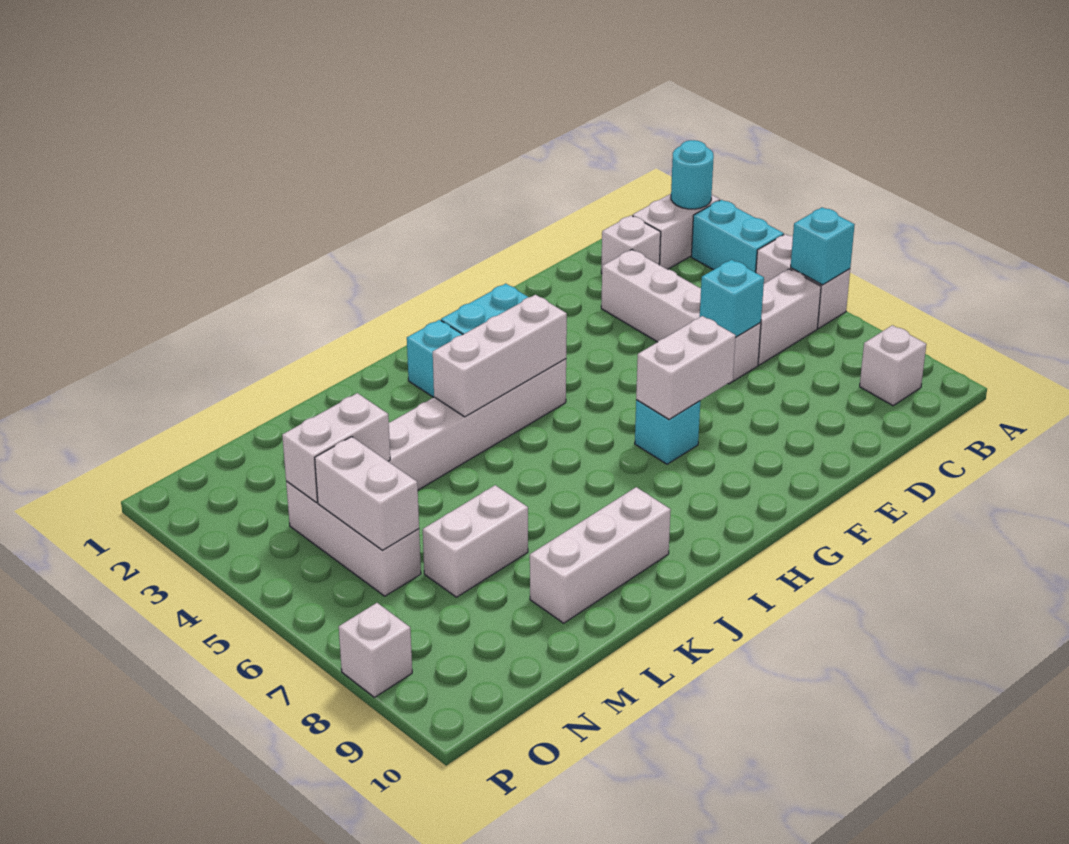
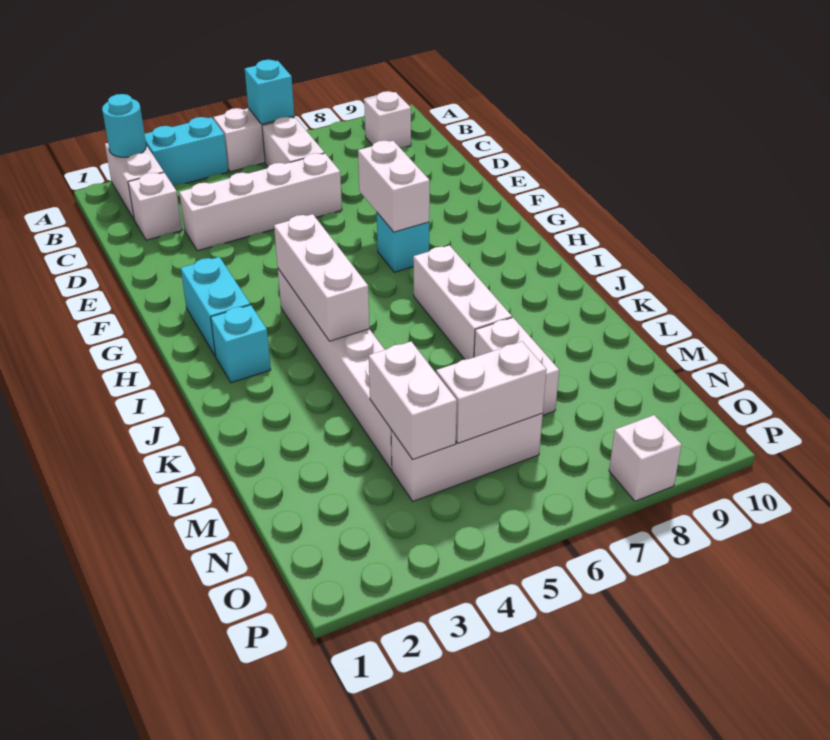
cyan brick D6 level 2 -> none
white brick J9:L9 level 1 -> white brick I7:K7 level 1

